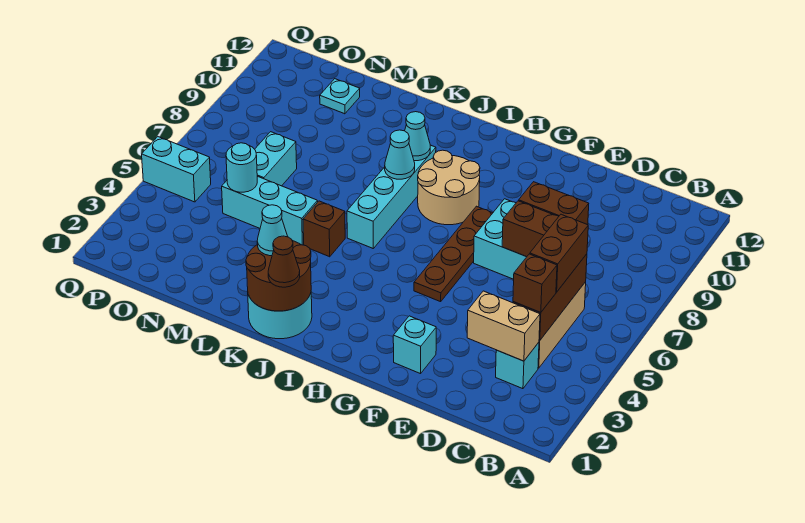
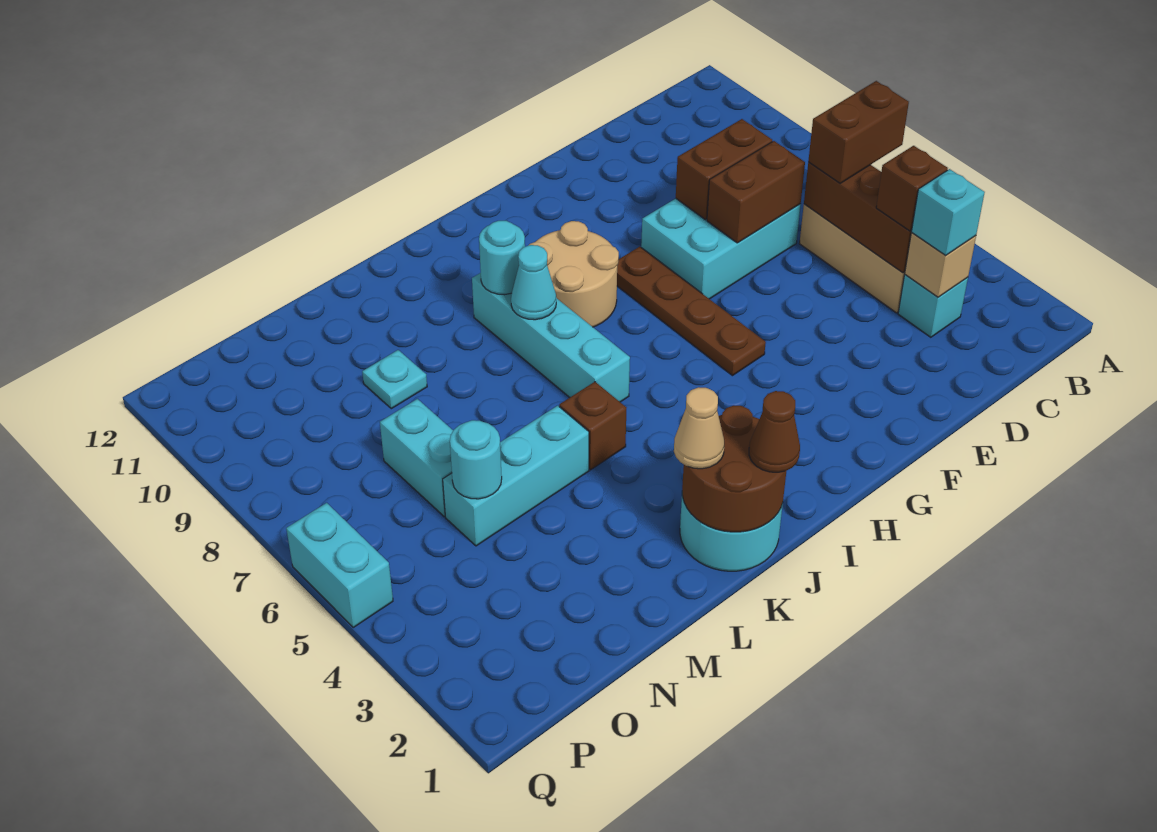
tan brick C3:D3 level 2 -> tan brick C3 level 2
brown brick C5:C6 level 3 -> brown brick B6:C6 level 3
cyan brick F2 level 1 -> cyan brick C3 level 3
cyan cone J9 level 2 -> cyan round brick J9 level 2
cyan cone K2 level 3 -> tan cone K2 level 3
cyan plate N11 level 1 -> cyan plate M9 level 1
cyan brick P5:Q5 level 1 -> cyan brick Q5:Q6 level 1

